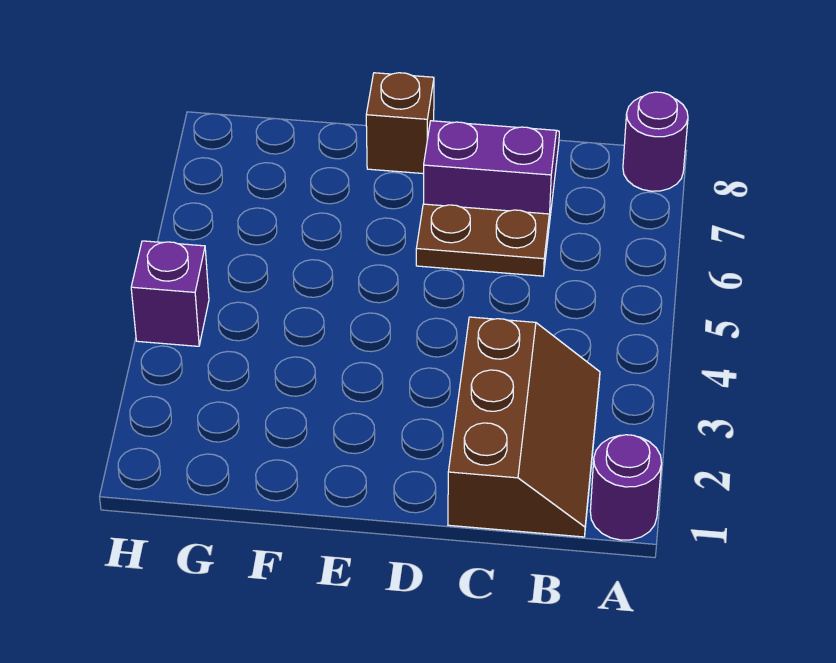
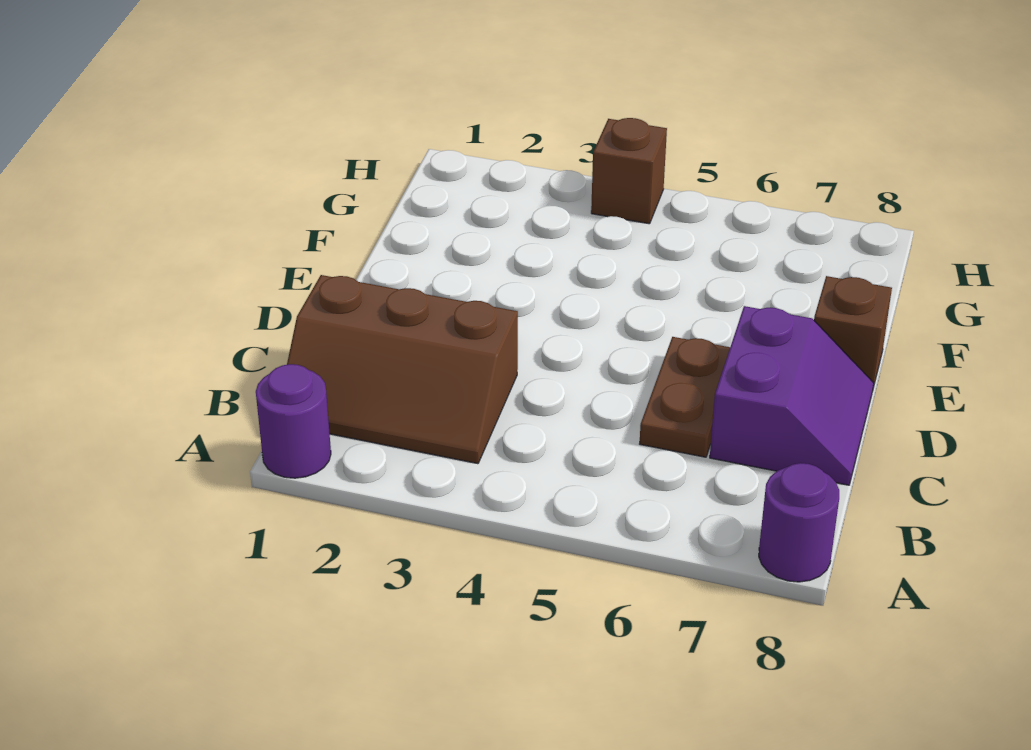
purple brick H4 level 1 -> brown brick H4 level 1

